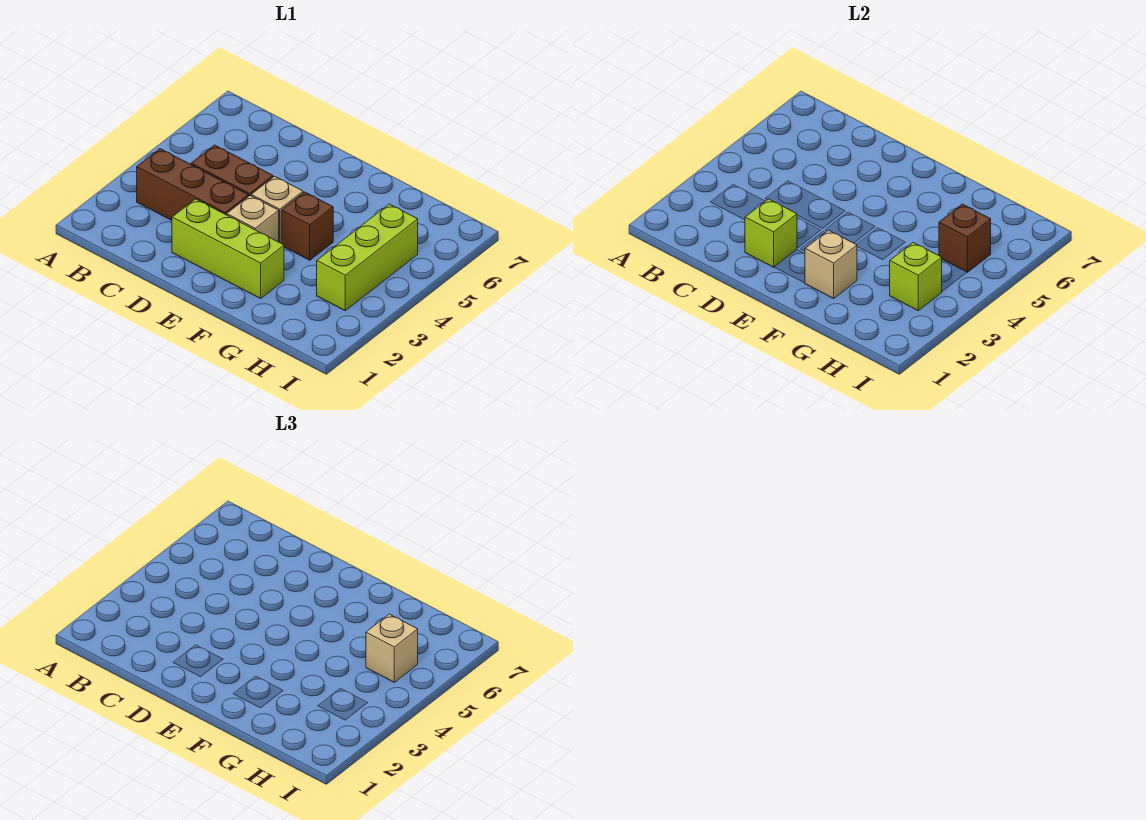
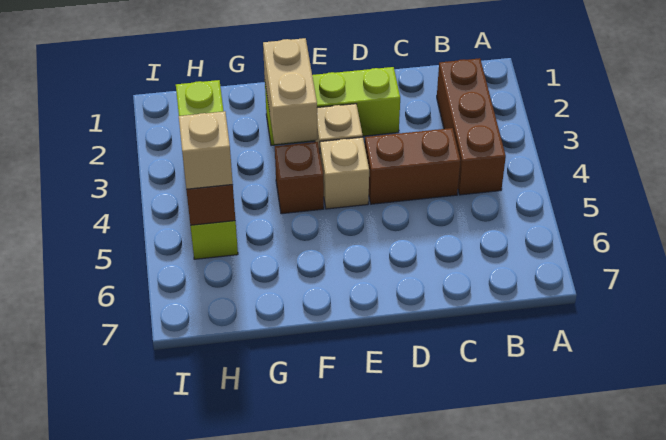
brown brick B3:D3 level 1 -> brown brick B2:B4 level 1
lime brick D2 level 2 -> none
tan brick F2 level 2 -> tan brick F2:F3 level 2

